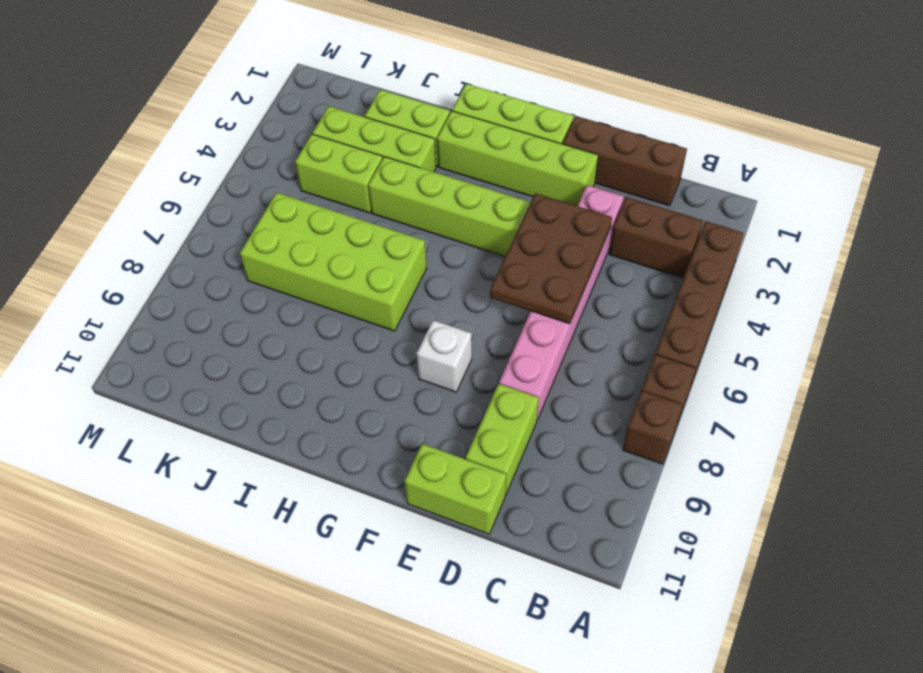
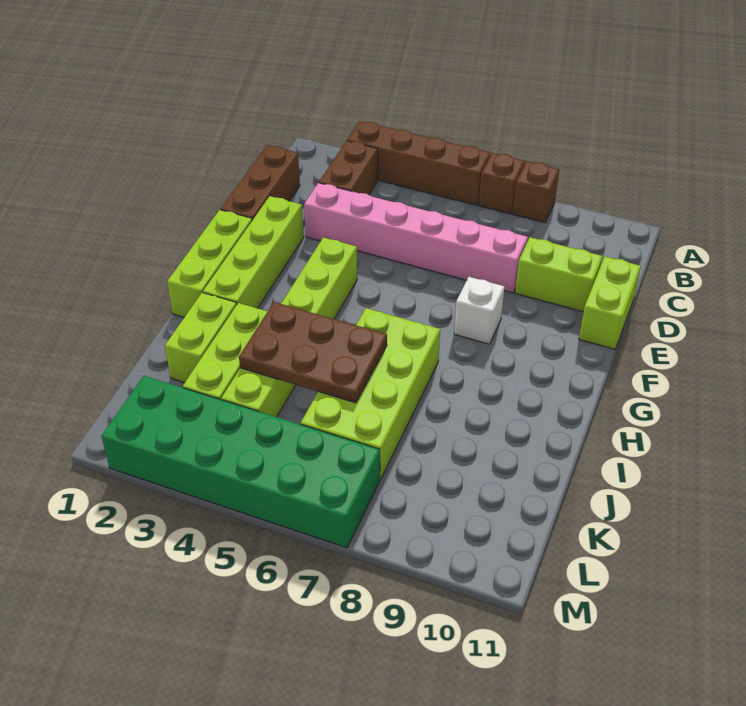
brown plate D4:E6 level 2 -> brown plate I4:J6 level 2
none -> green brick L2:M7 level 1

